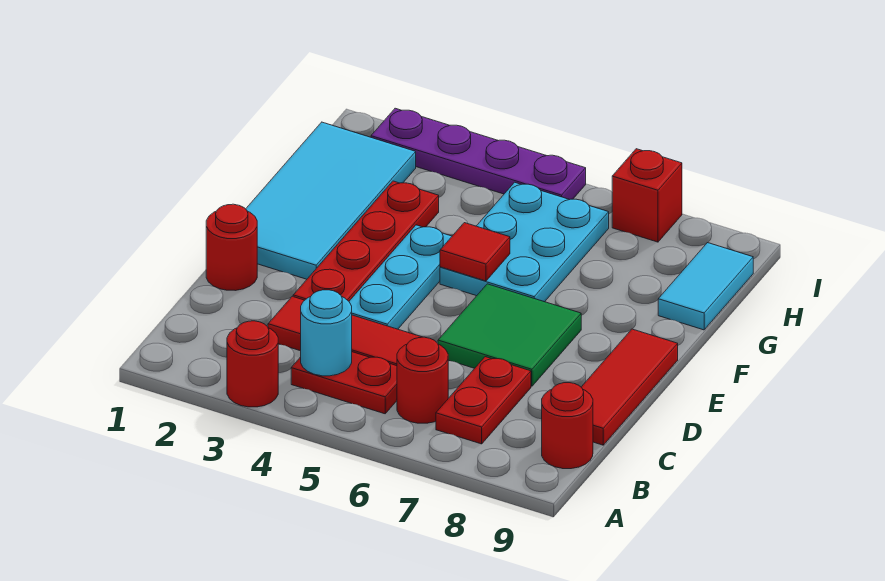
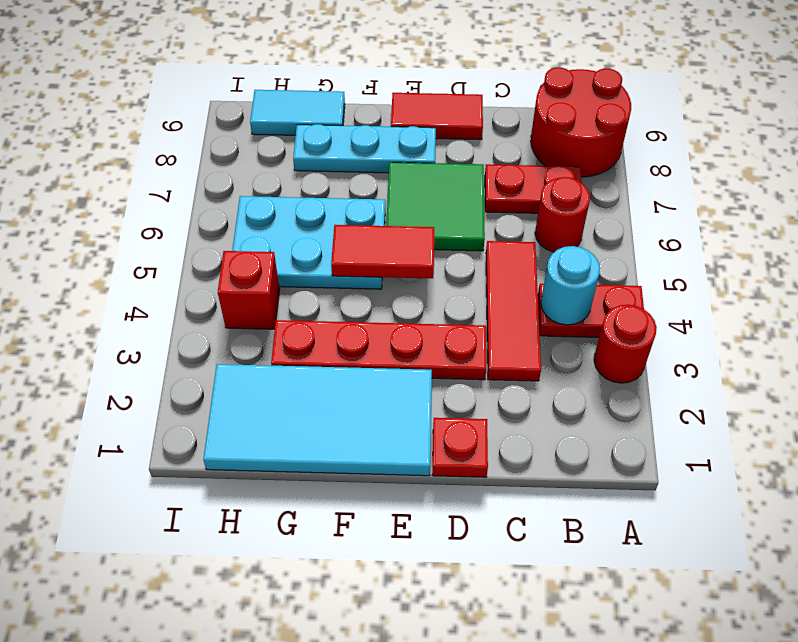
red plate B4:B5 level 1 -> red plate A4:B4 level 1
red round brick B9 level 1 -> red round brick A8:B9 level 1
red tile C9:E9 level 1 -> red tile D9:E9 level 1
red round brick D1 level 1 -> red plate D1 level 1
cyan plate D4:F4 level 1 -> cyan plate E8:G8 level 1
red tile F5 level 2 -> red tile E5:F5 level 2
purple plate I2:I5 level 1 -> none
red brick I7 level 1 -> red brick H4 level 1

